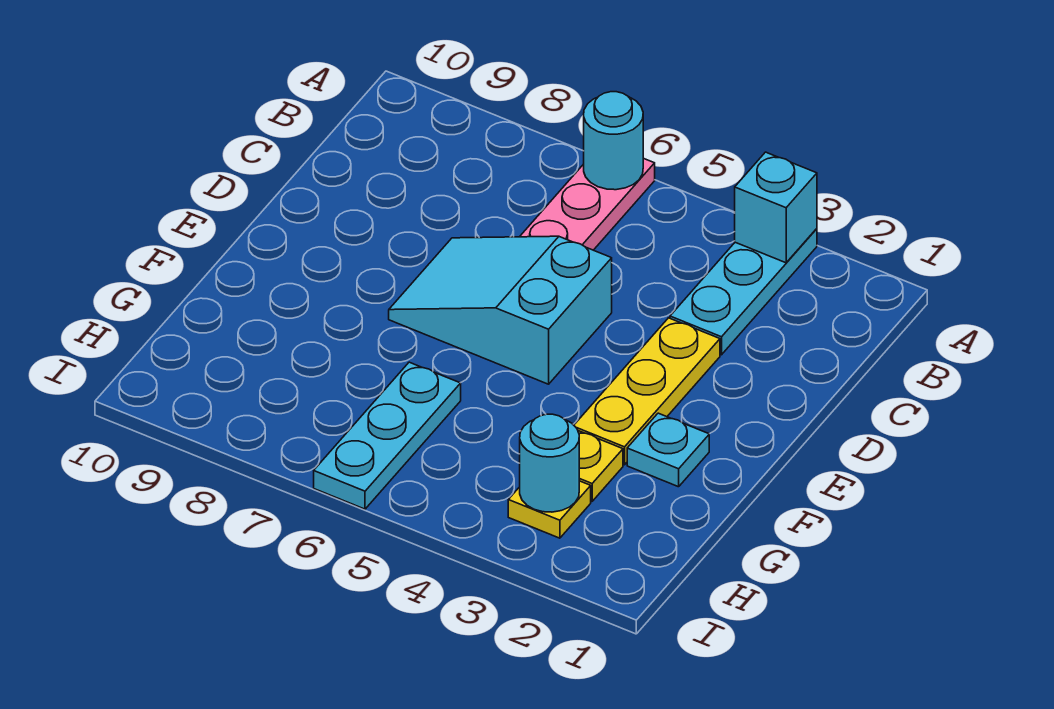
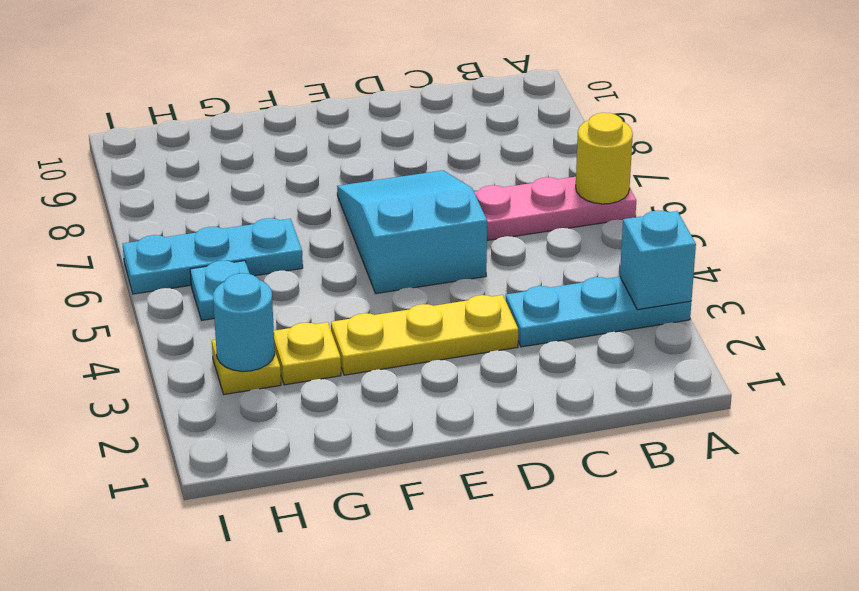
cyan round brick A6 level 2 -> yellow round brick A6 level 2
cyan plate F2 level 1 -> cyan plate H5 level 1

